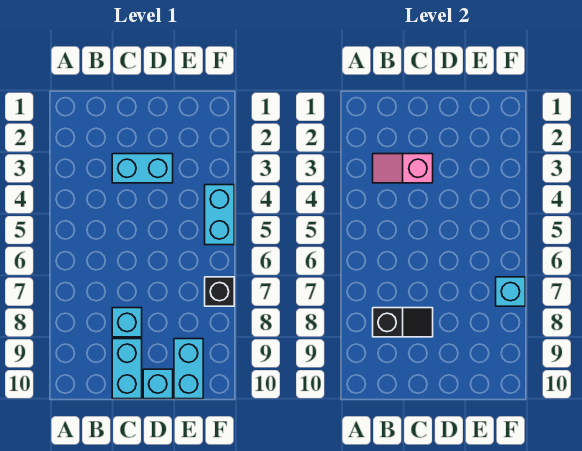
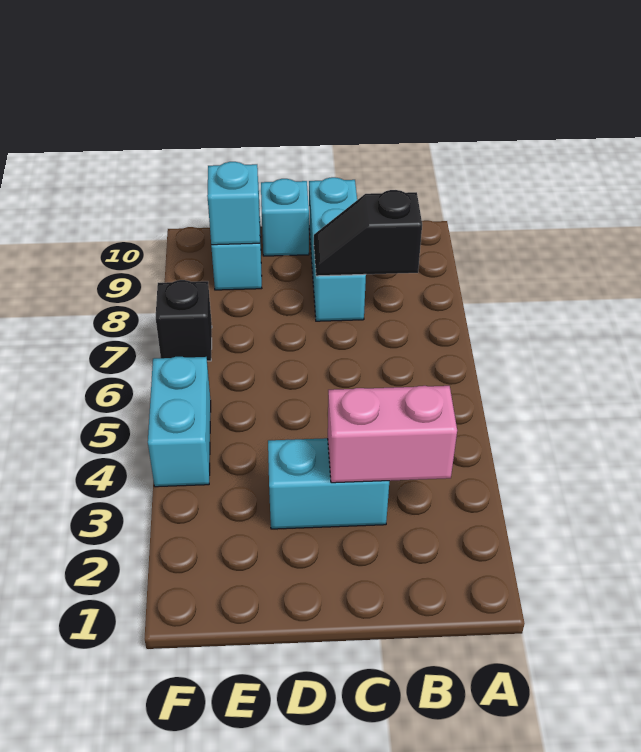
pink slope B3:C3 level 2 top C -> pink brick B3:C3 level 2
cyan brick F7 level 2 -> cyan brick E9 level 2

